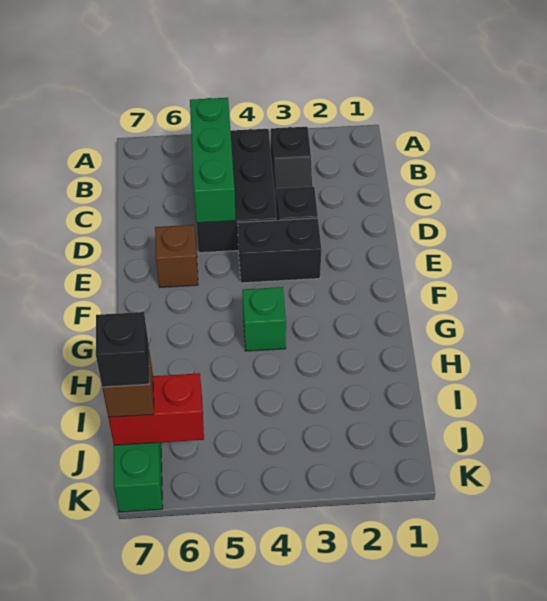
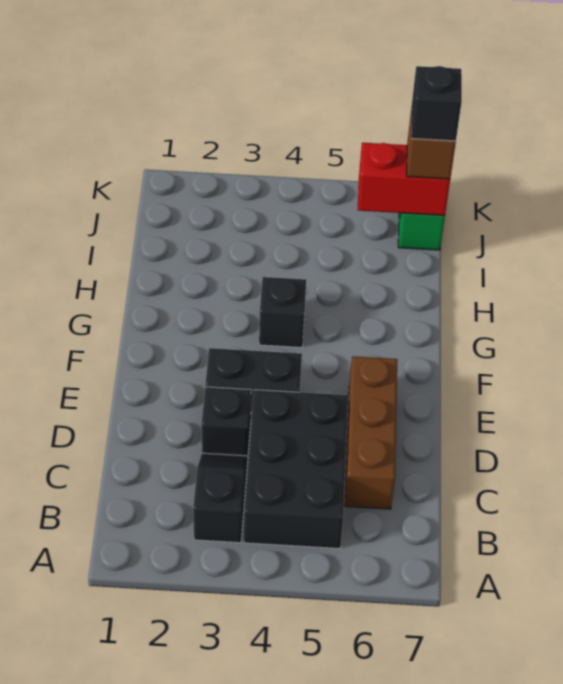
green brick B5:D5 level 2 -> none
brown brick E6 level 1 -> brown brick C6:E6 level 1
green brick G4 level 1 -> black brick G4 level 1

